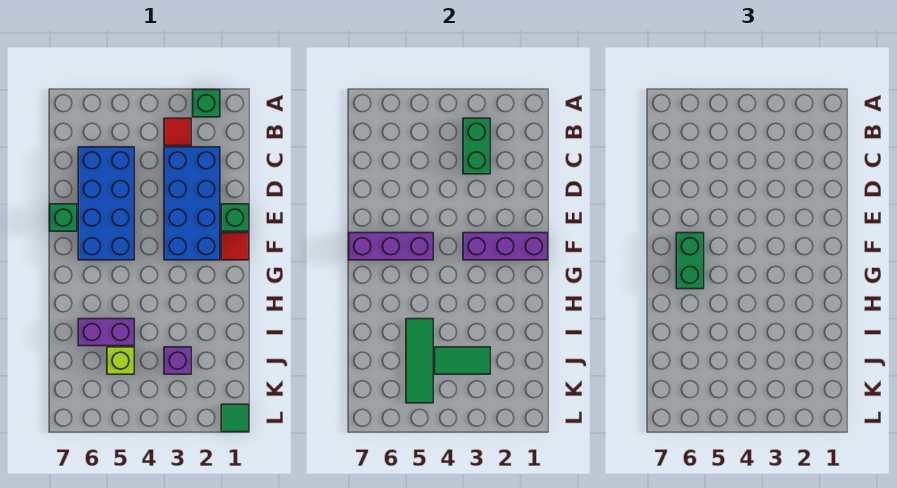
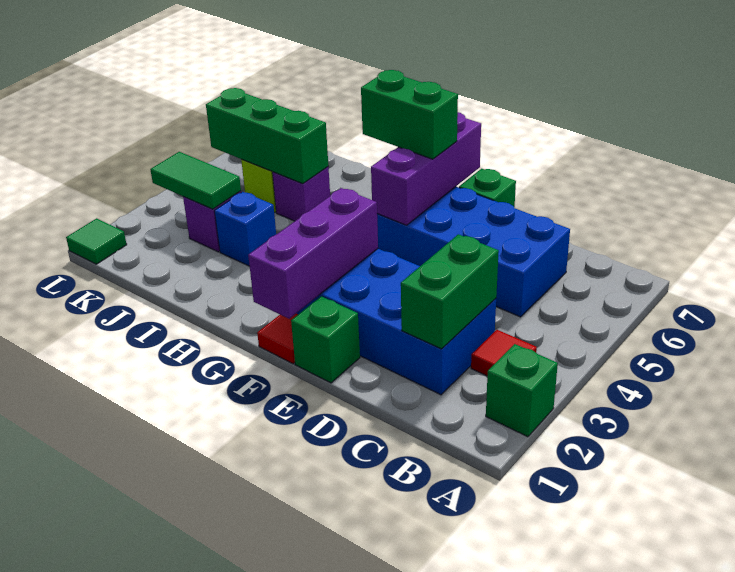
green brick B3:C3 level 2 -> green brick C2:C3 level 2
none -> blue brick I3 level 1
purple brick I5:I6 level 1 -> purple brick I5 level 1
green tile I5:K5 level 2 -> green brick I5:K5 level 2
green tile J3:J4 level 2 -> green tile J3:K3 level 2

